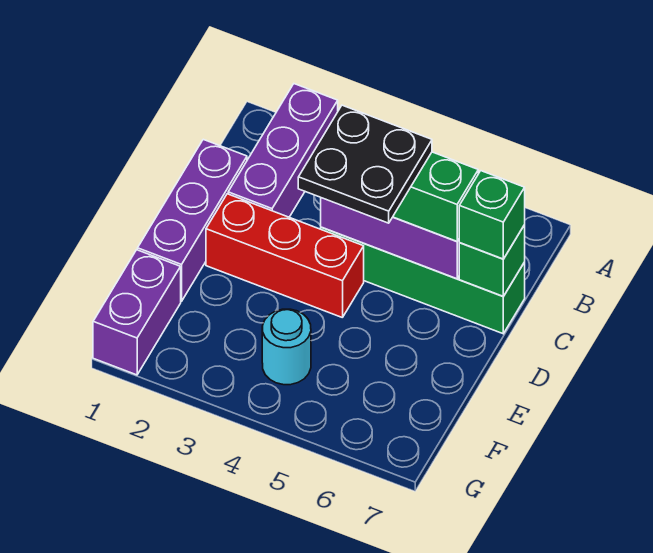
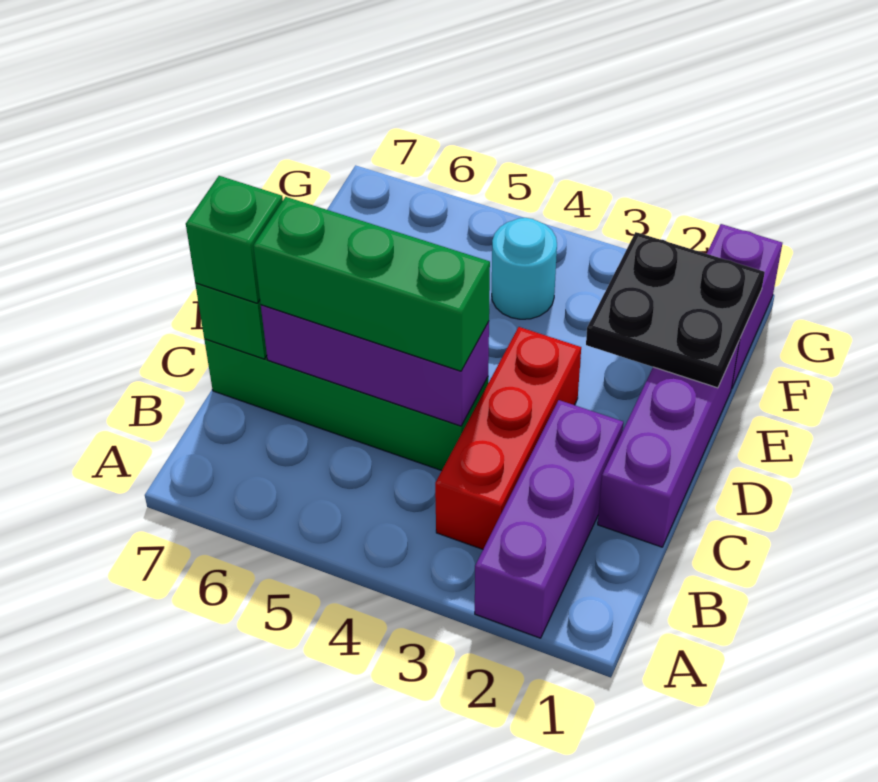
black plate C4:D5 level 4 -> black plate E1:F2 level 2
red brick D2:D4 level 1 -> red brick B3:D3 level 1

